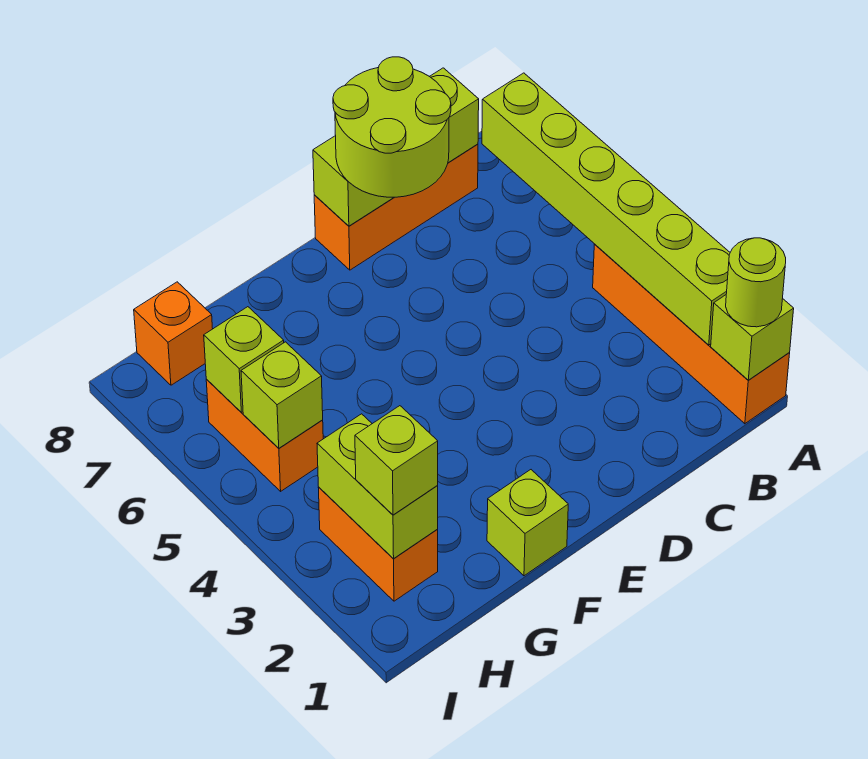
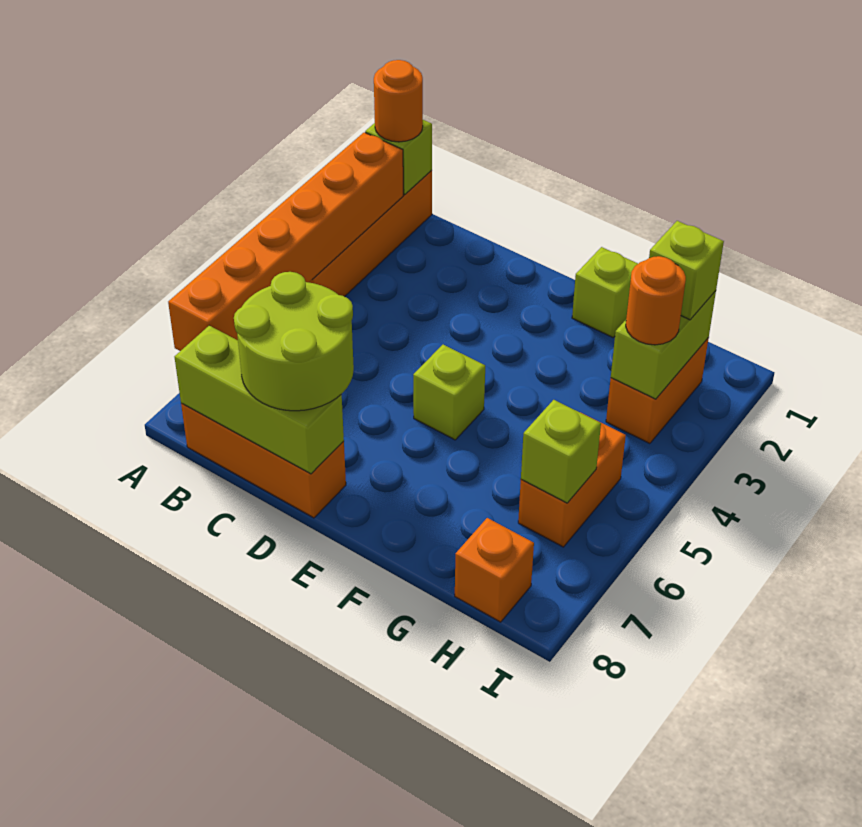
lime round brick A1 level 3 -> orange round brick A1 level 3
lime brick A2:A7 level 2 -> orange brick A2:A7 level 2
none -> orange round brick H3 level 3
lime brick H5 level 2 -> lime brick E5 level 1

